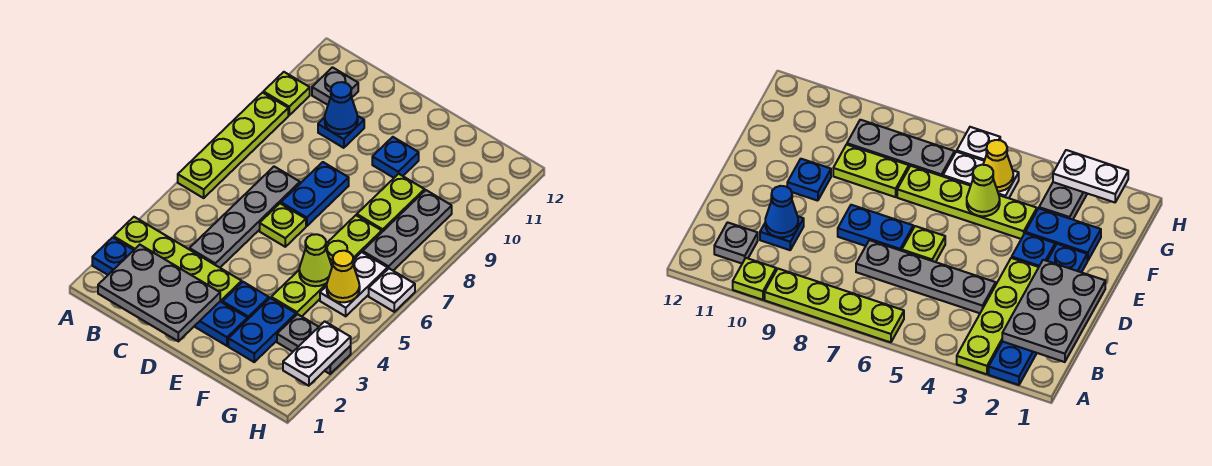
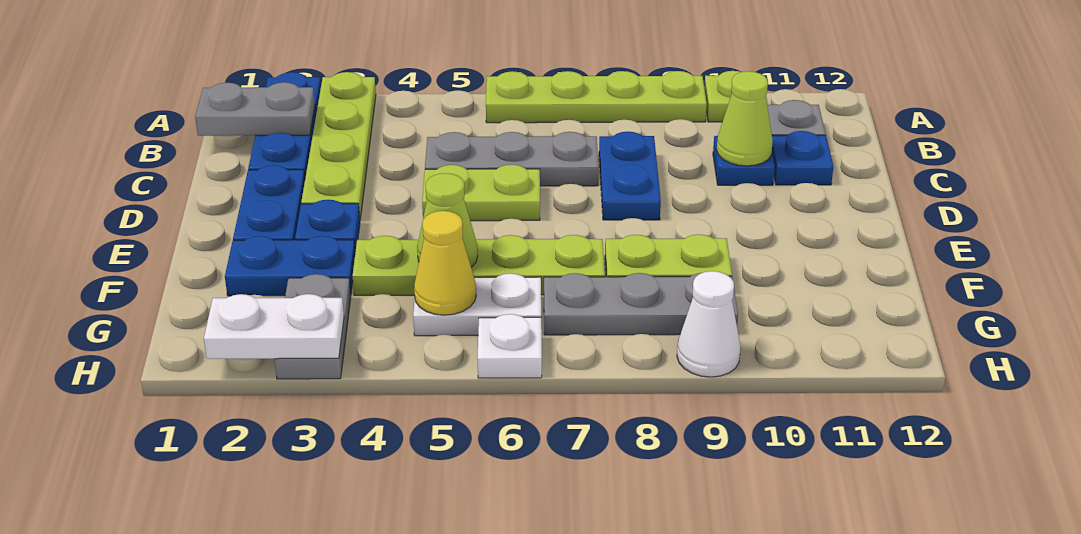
grey plate B1:D2 level 2 -> grey plate B1:B2 level 2
grey plate C4:C7 level 1 -> grey plate C5:C7 level 1
blue cone C10 level 2 -> lime cone C10 level 2
lime plate D6 level 1 -> lime plate D5:D6 level 1
blue plate D7:D8 level 1 -> blue plate C8:D8 level 1
blue plate E10 level 1 -> blue plate C11 level 1
none -> white cone H9 level 1

